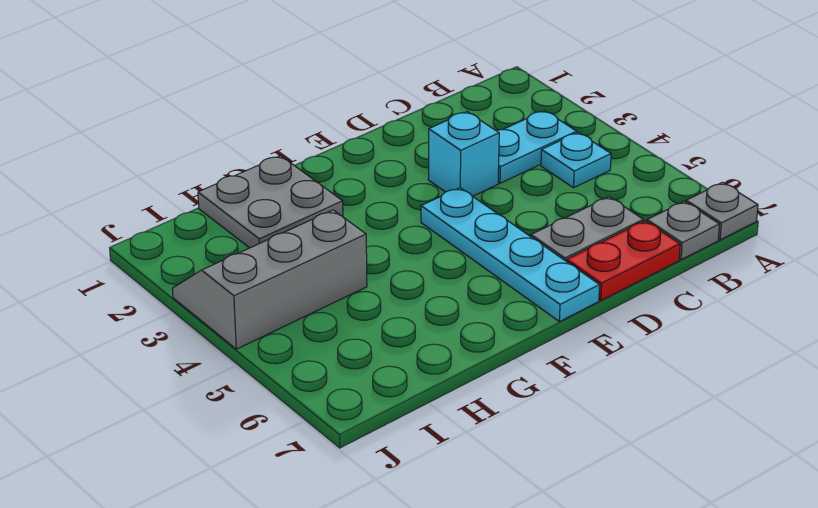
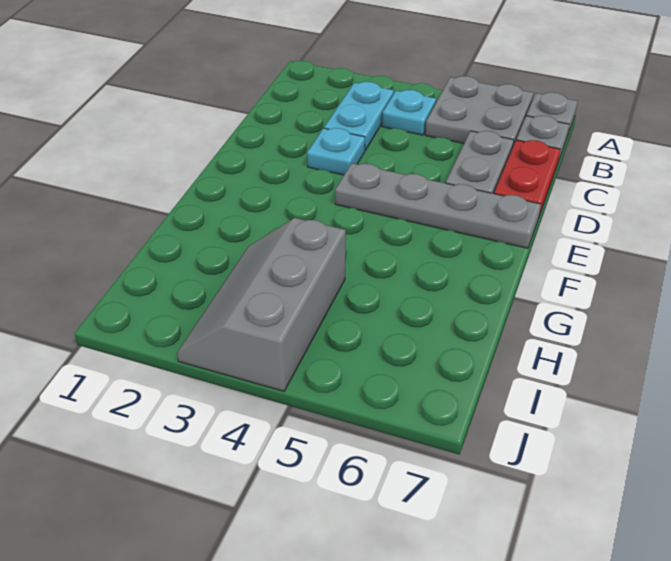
cyan brick D3 level 1 -> cyan plate D3 level 1
cyan plate E4:E7 level 1 -> grey plate E4:E7 level 1
grey plate G1:H2 level 1 -> grey plate A5:B6 level 1

